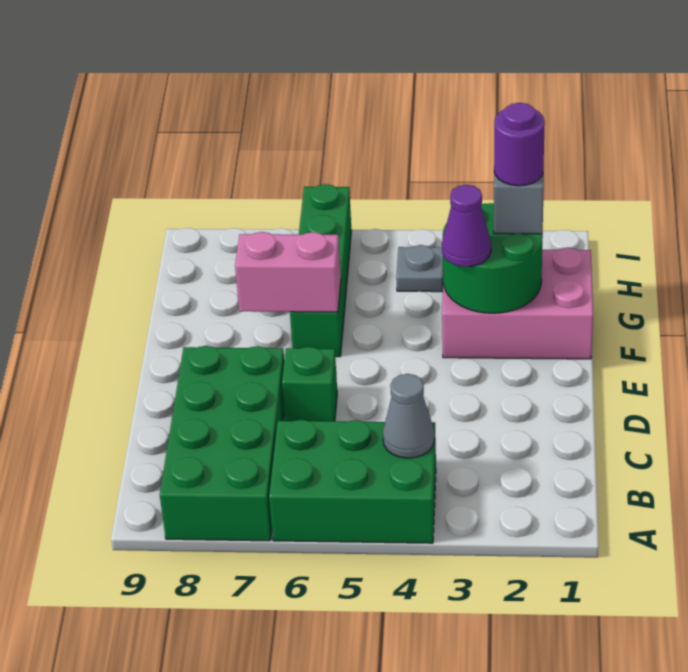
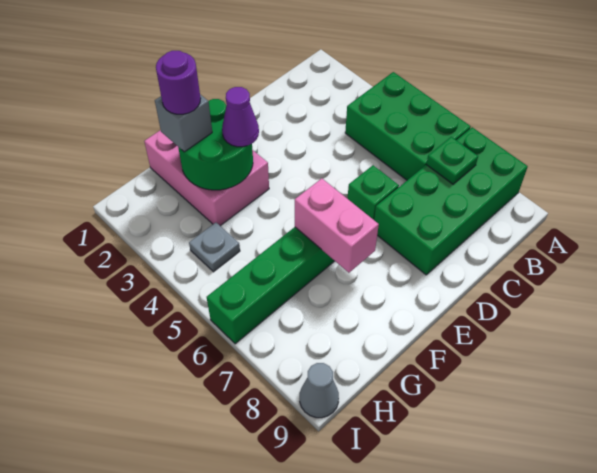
grey cone B4 level 2 -> grey cone I9 level 1
none -> green plate B7 level 2

